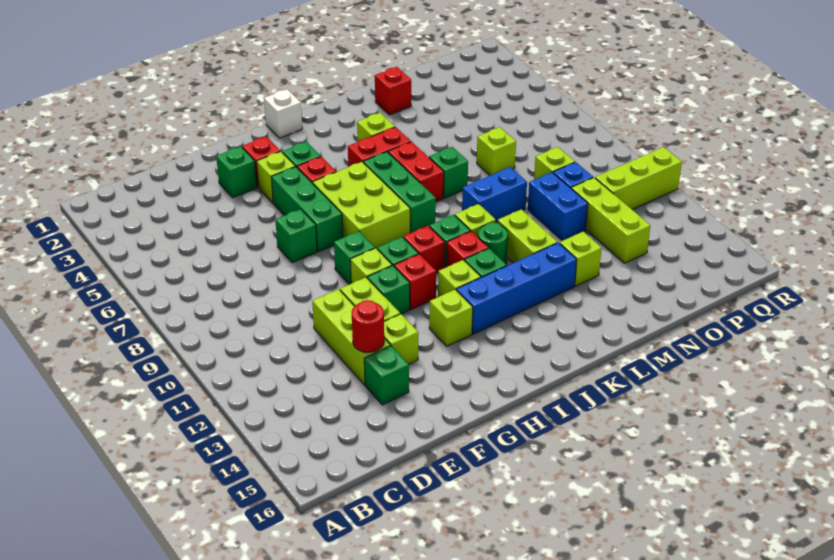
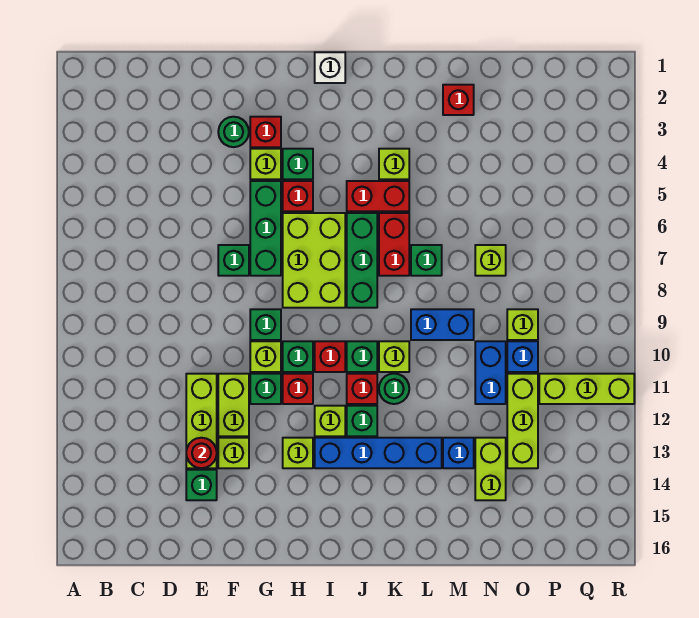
green brick F3 level 1 -> green round brick F3 level 1
lime brick L11:L12 level 1 -> lime brick N13:N14 level 1
lime brick M13 level 1 -> blue brick M13 level 1

